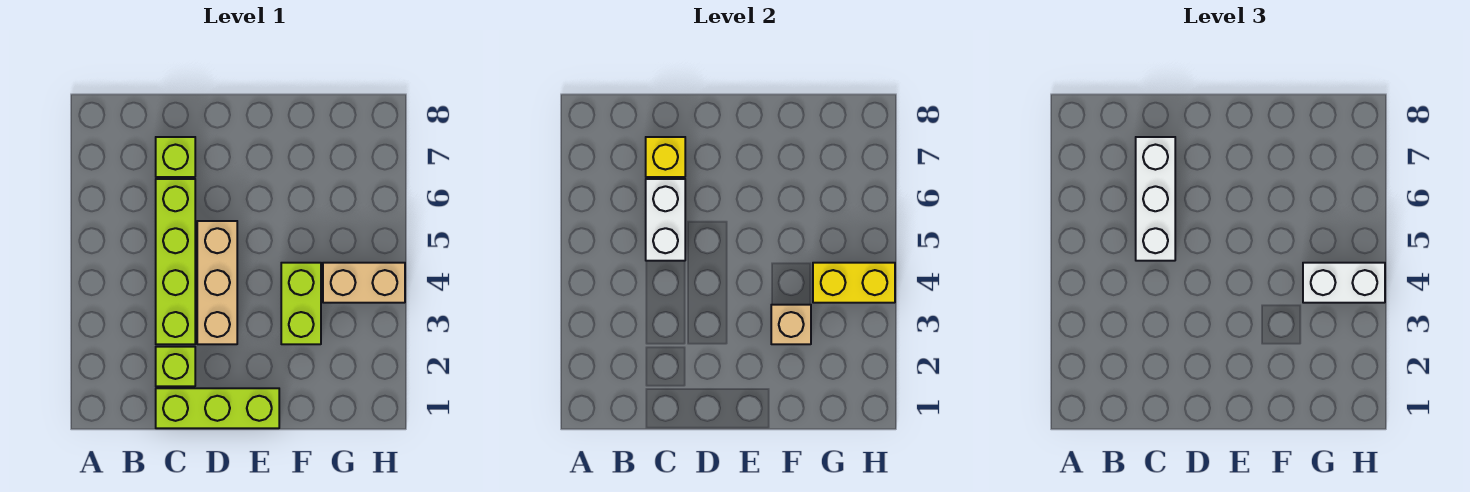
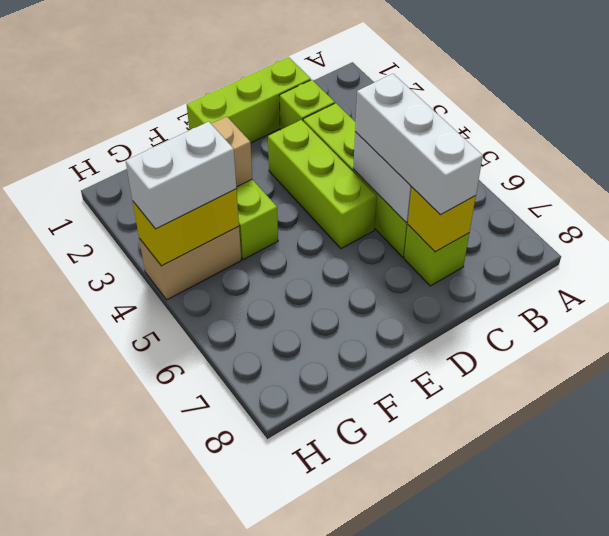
tan brick D3:D5 level 1 -> lime brick D3:D5 level 1

